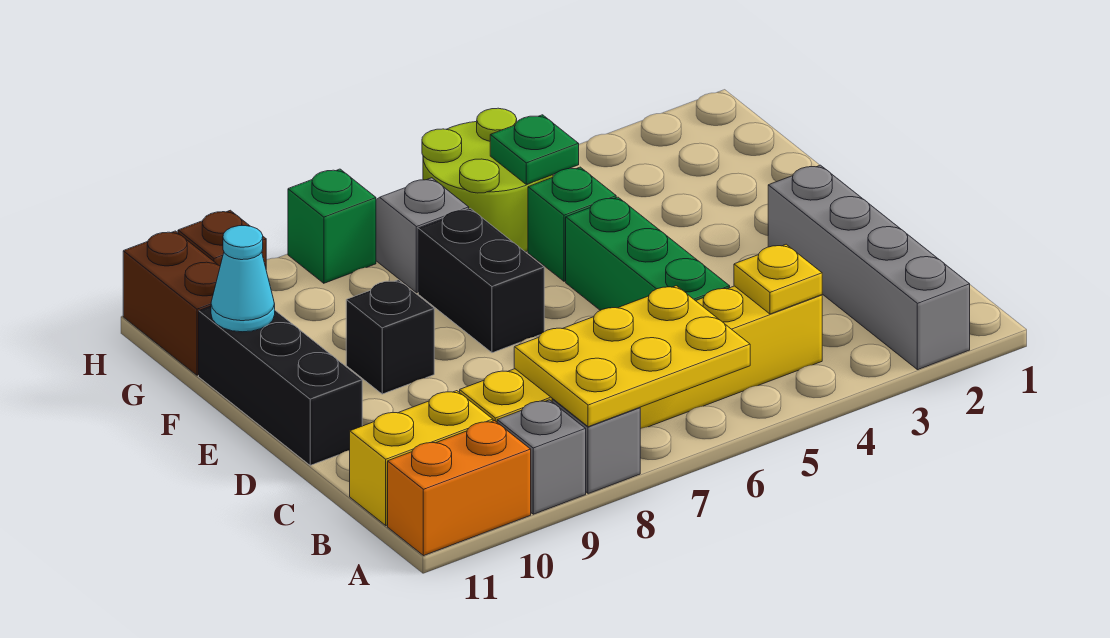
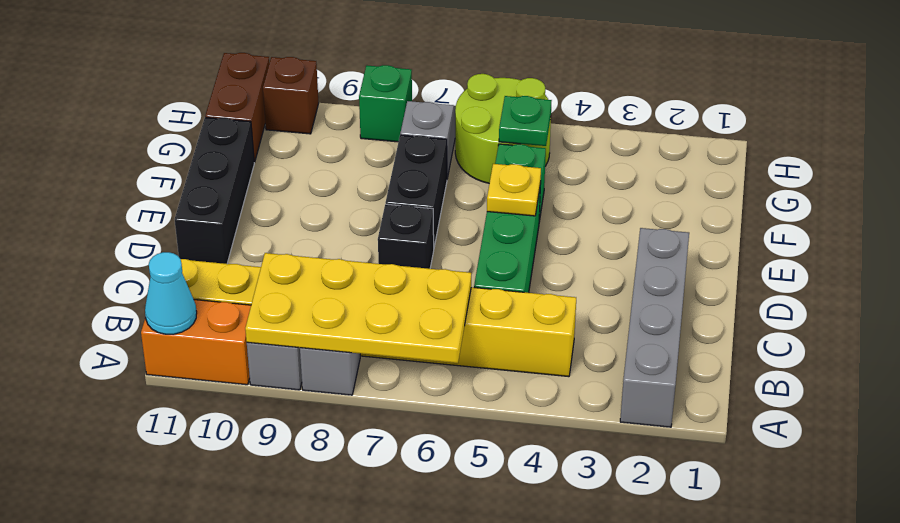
yellow plate A6:B8 level 2 -> yellow plate A6:B9 level 2
yellow plate B4 level 2 -> yellow plate E5 level 2
black brick E9 level 1 -> black brick D7 level 1
cyan cone F11 level 2 -> cyan cone A11 level 2

